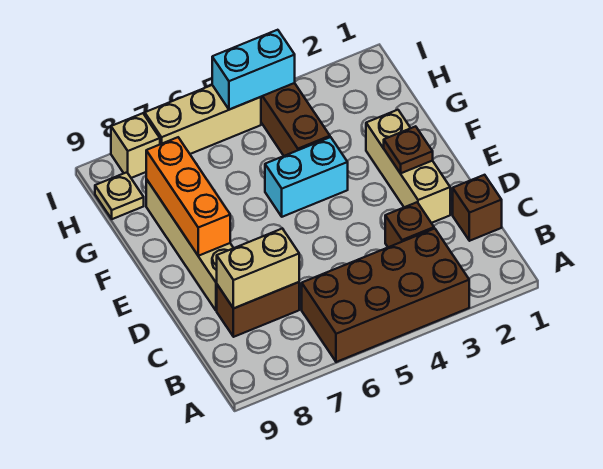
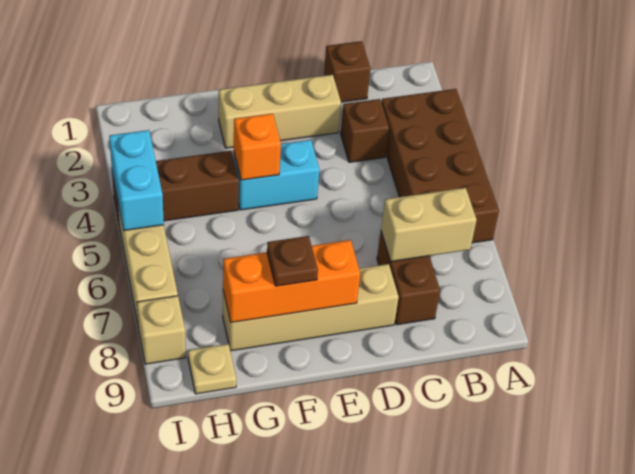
tan brick C7:C8 level 2 -> tan brick B7:C7 level 2
brown plate E2 level 2 -> brown plate F8 level 3
cyan brick F4:F5 level 1 -> cyan brick E4:F4 level 1
none -> orange brick F4 level 2

